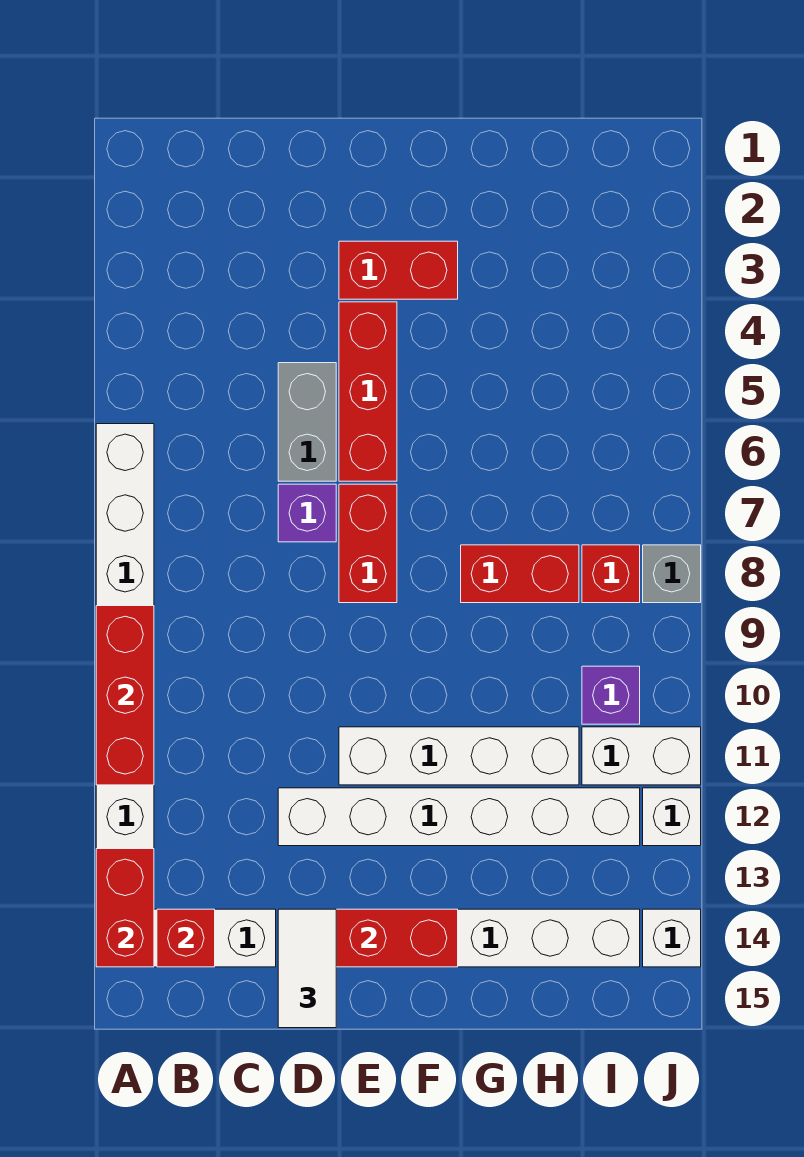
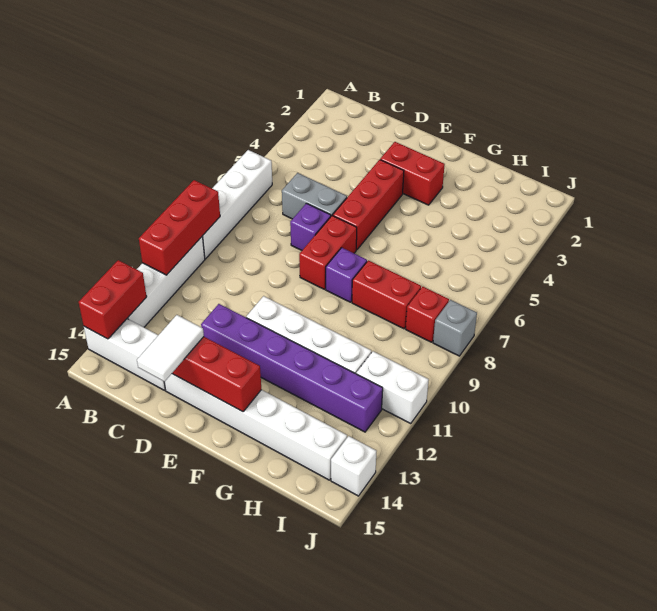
red brick B14 level 2 -> none
grey brick D5:D6 level 1 -> grey brick C6:D6 level 1
white brick D12:I12 level 1 -> purple brick D12:I12 level 1
purple brick I10 level 1 -> purple brick F8 level 1
white brick J12 level 1 -> none

